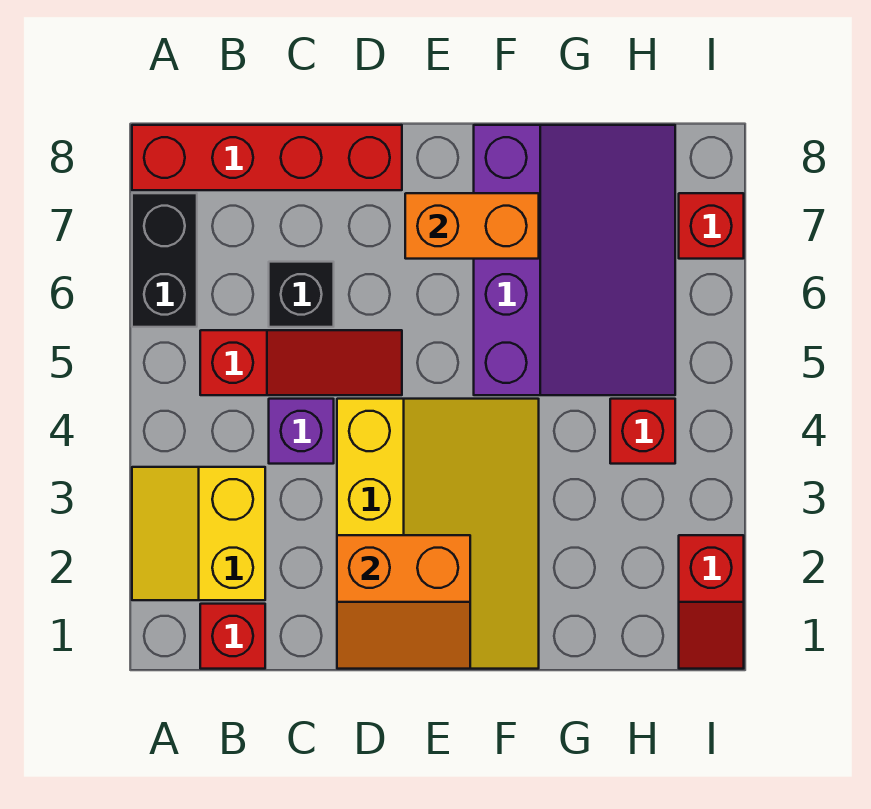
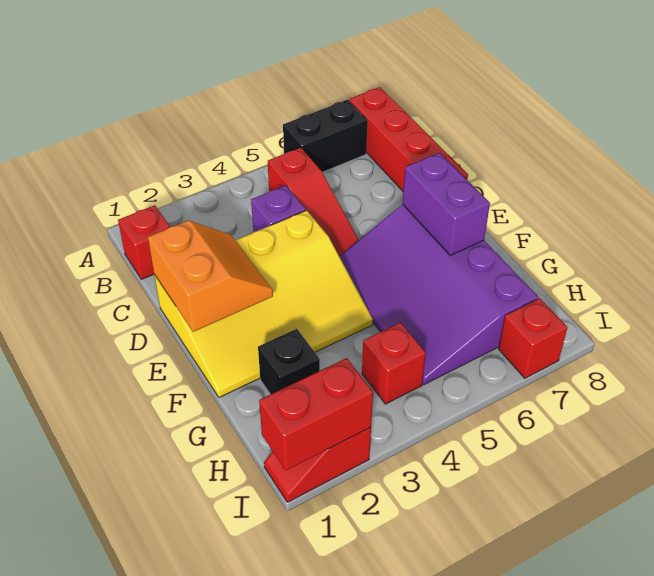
yellow slope A2:B3 level 1 top B -> none
black brick C6 level 1 -> black brick G2 level 1
orange slope D1:E2 level 2 top 2 -> orange slope D1:E2 level 2 top 1
orange brick E7:F7 level 2 -> purple brick E7:F7 level 2
purple slope F5:H8 level 1 top F -> purple slope E5:H7 level 1 top 7
none -> red brick I1:I2 level 2

